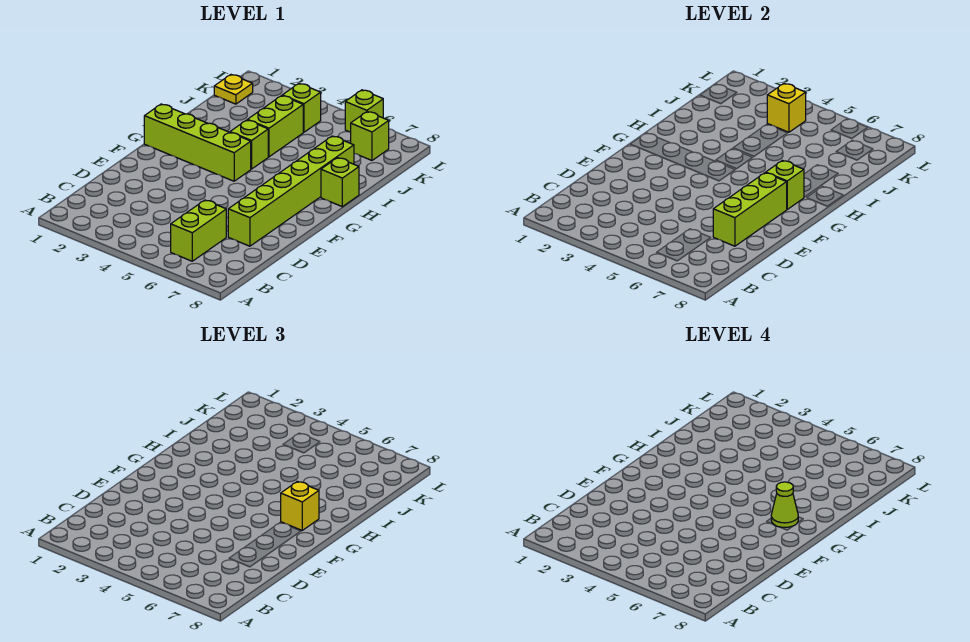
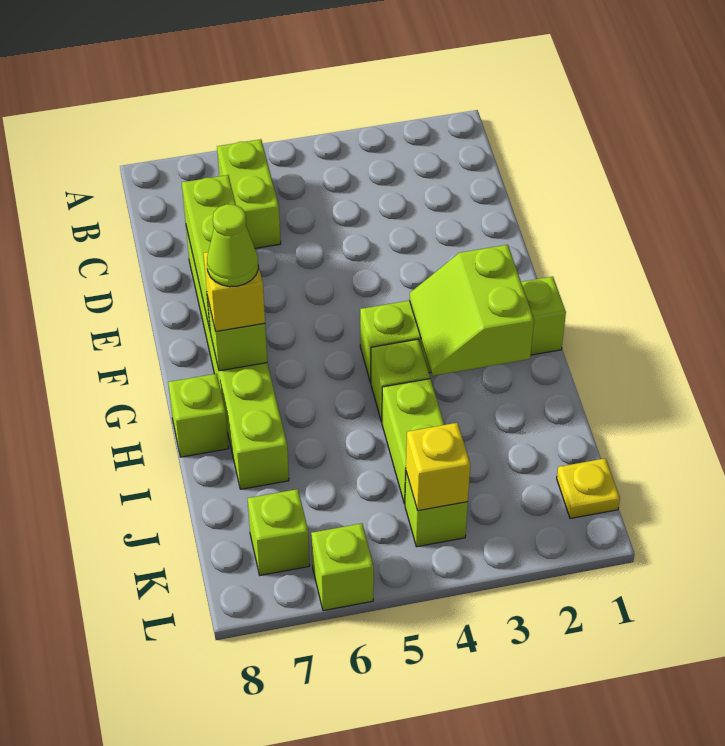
none -> lime slope G2:H3 level 2 top 2

